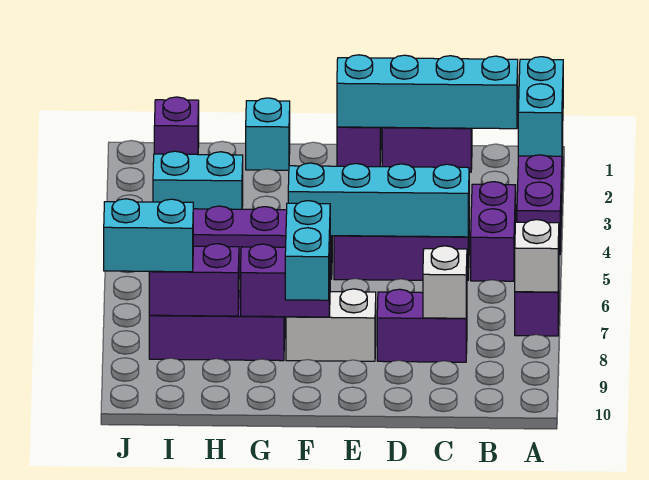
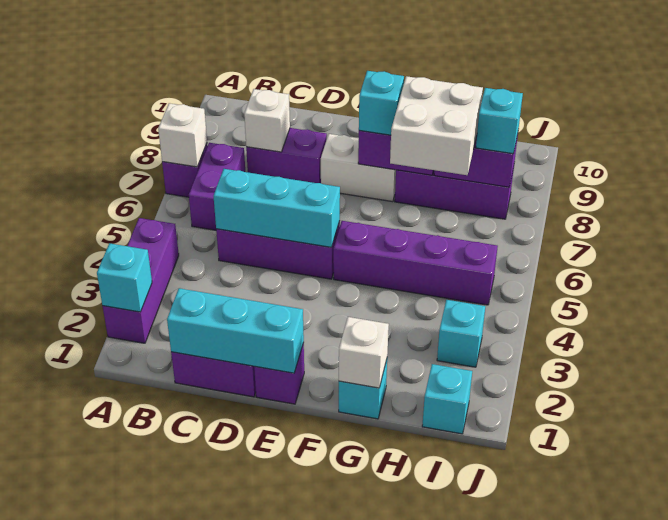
cyan brick A1:A2 level 2 -> cyan brick A2 level 2
cyan brick B1:E1 level 2 -> cyan brick C1:E1 level 2
purple brick B4:B5 level 1 -> purple brick B6:B7 level 1
cyan brick C5:F5 level 2 -> cyan brick C5:E5 level 2
cyan brick F8:F9 level 3 -> cyan brick F8 level 3
none -> white brick G1 level 2
none -> white brick G7:H8 level 3
cyan brick H3:I3 level 1 -> cyan brick I3 level 1
purple brick I1 level 1 -> cyan brick I1 level 1
cyan brick I8:J8 level 3 -> cyan brick I8 level 3

